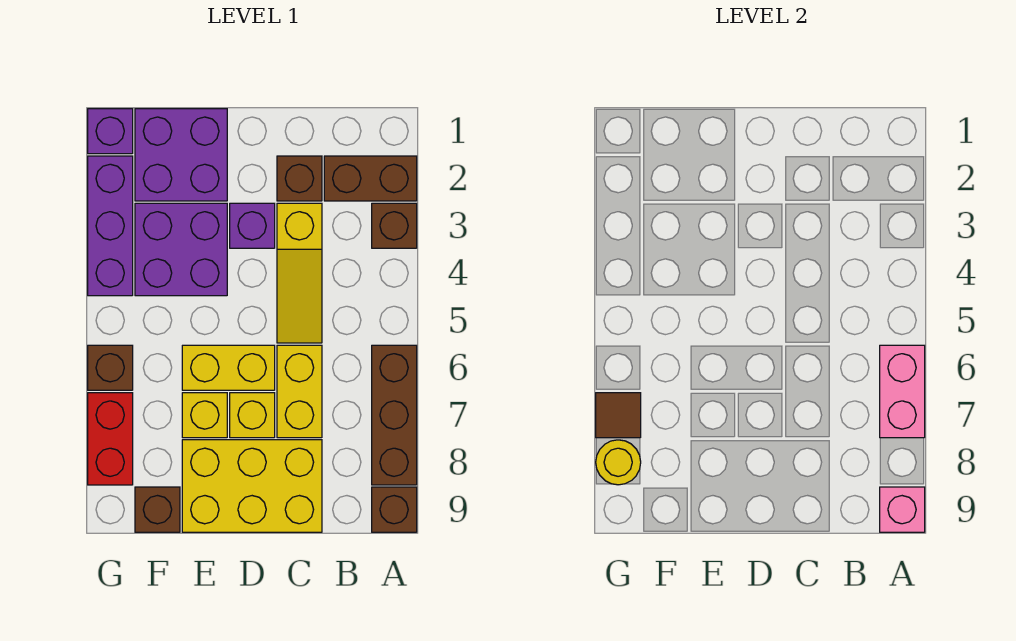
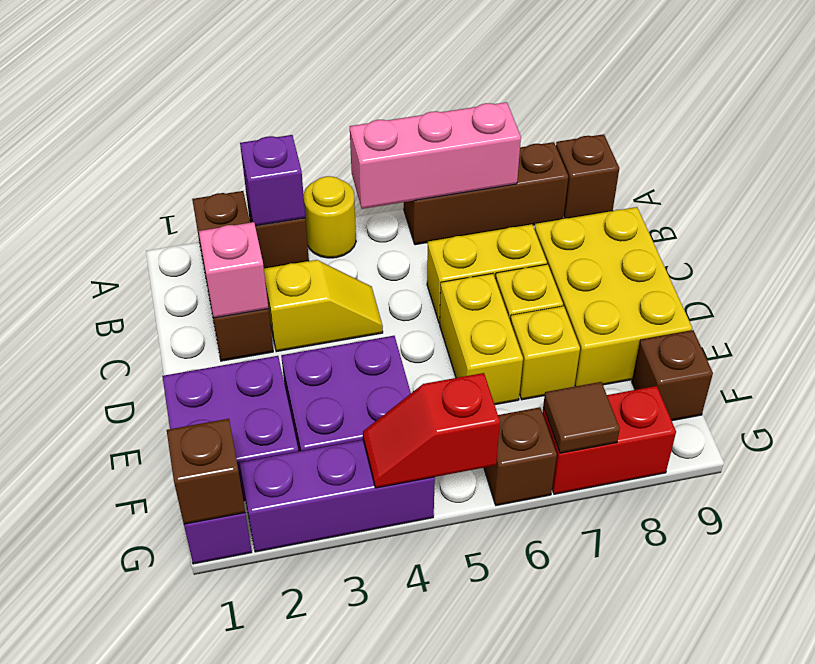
pink brick A6:A7 level 2 -> pink brick A5:A7 level 2
pink brick A9 level 2 -> pink brick C2 level 2
yellow slope C3:C5 level 1 top 3 -> yellow slope C3:C4 level 1 top 3
purple brick D3 level 1 -> purple brick A3 level 2
none -> brown brick G1 level 2
none -> red slope G4:G5 level 2 top 5
yellow round brick G8 level 2 -> yellow round brick A4 level 1

